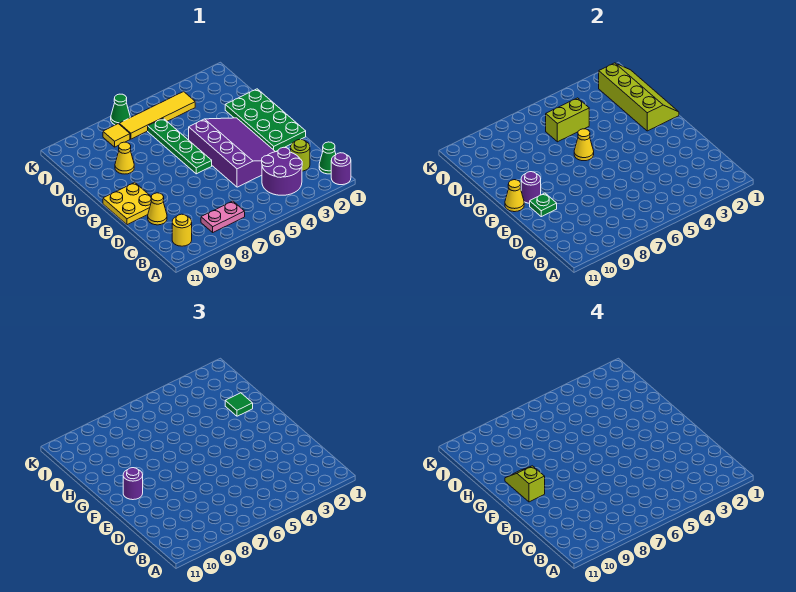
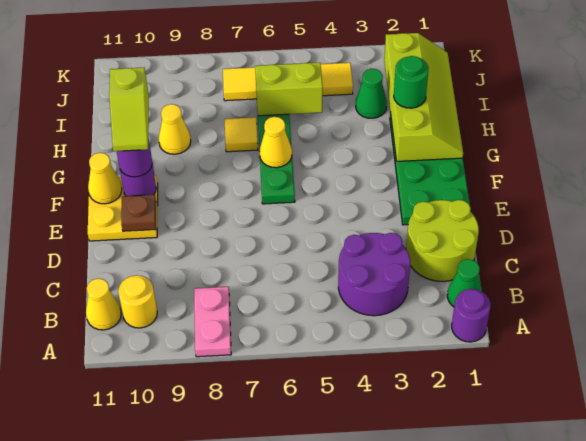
pink plate B7:B8 level 1 -> pink plate A8:B8 level 1
lime round brick C2 level 1 -> lime round brick C1:D2 level 1
purple slope D3:G5 level 1 top 5 -> none
yellow cone D10 level 1 -> yellow cone B11 level 1
green plate E10 level 2 -> brown plate E10 level 2
lime slope F10:G10 level 4 top F -> lime slope F10:G10 level 4 top G
green tile H2 level 3 -> green round brick H2 level 3
yellow tile J8 level 1 -> yellow tile H7 level 1
green cone K7 level 1 -> green cone I3 level 1

